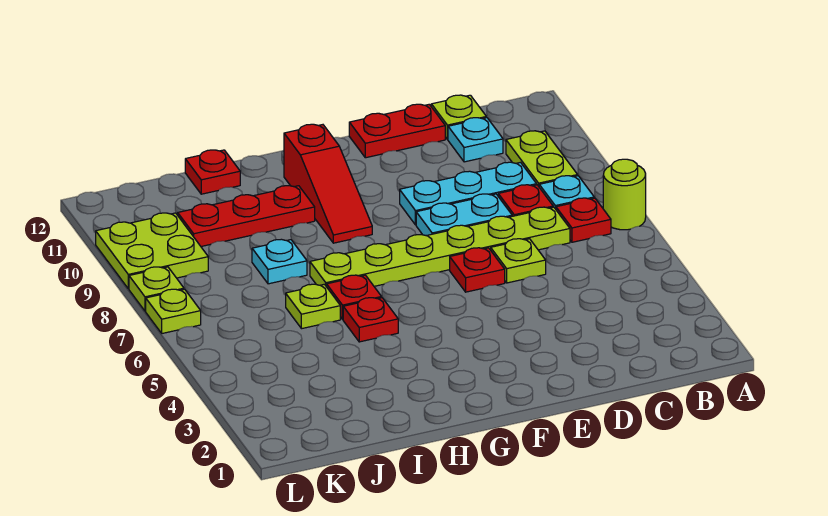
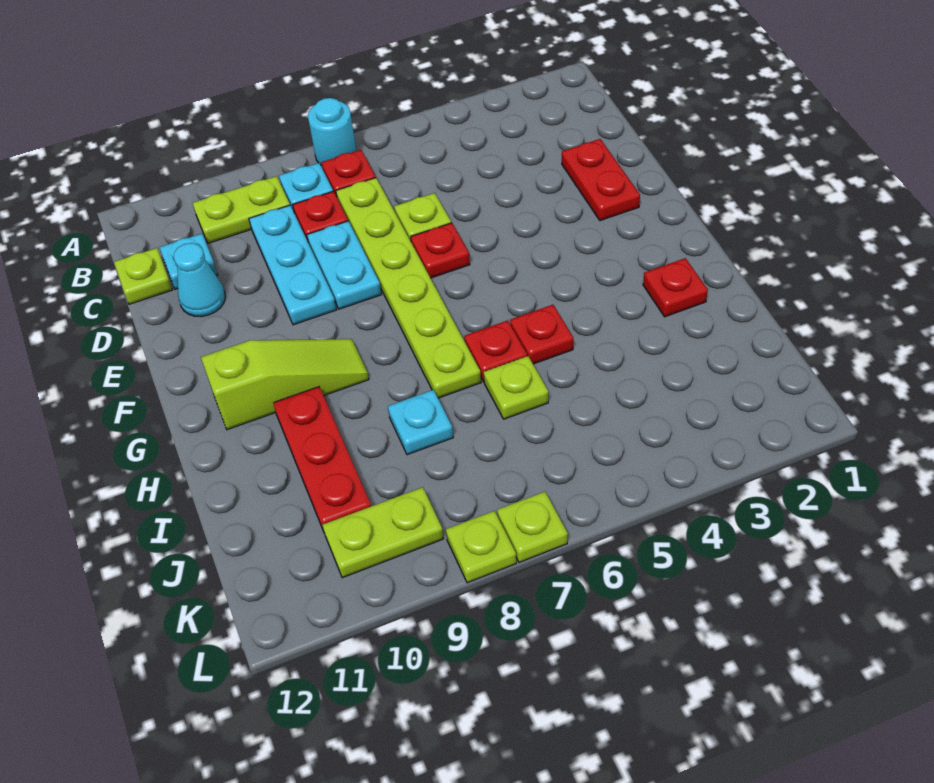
lime round brick A7 level 1 -> cyan round brick A7 level 1
none -> cyan cone D11 level 1
red plate D12:E12 level 1 -> red plate D2:E2 level 1
red slope G9:G11 level 1 top 11 -> lime slope G9:G11 level 1 top 11
red plate I12 level 1 -> red plate H2 level 1
lime plate K9:L10 level 1 -> lime plate K9:K10 level 1

